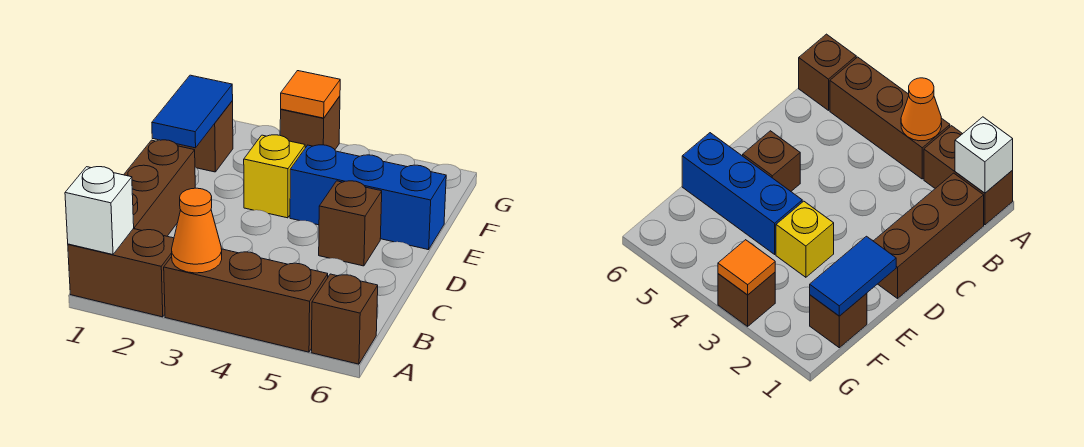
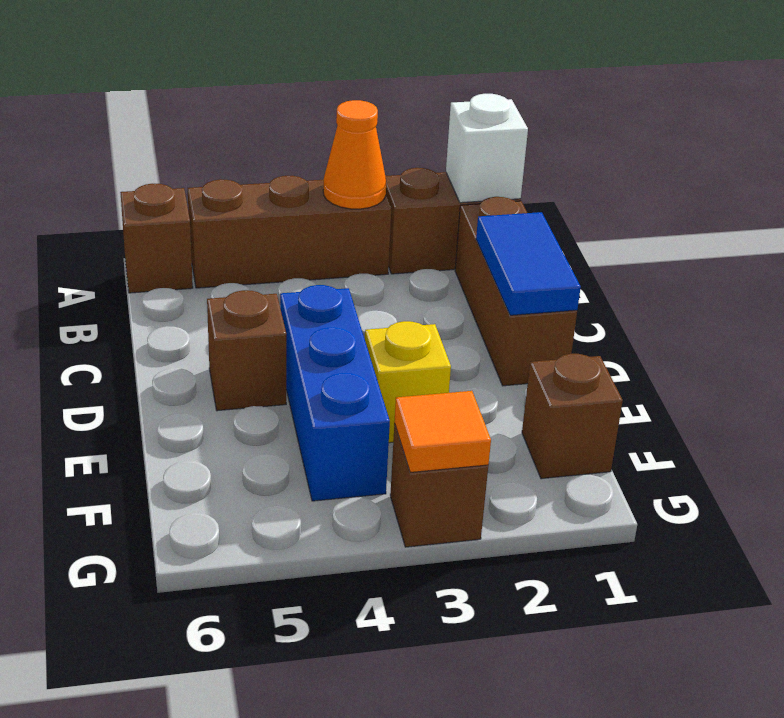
blue tile E1:F1 level 2 -> blue tile C1:D1 level 2
blue brick E4:E6 level 1 -> blue brick D4:F4 level 1

